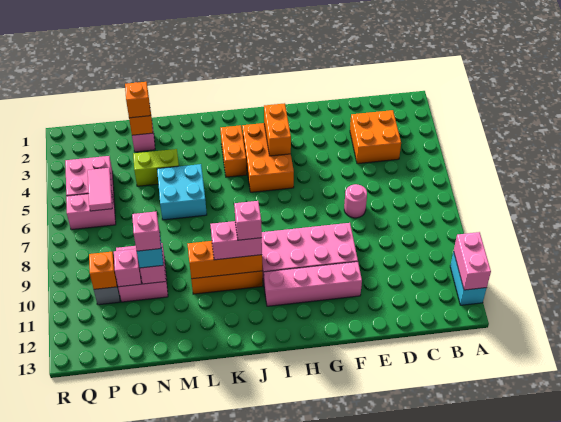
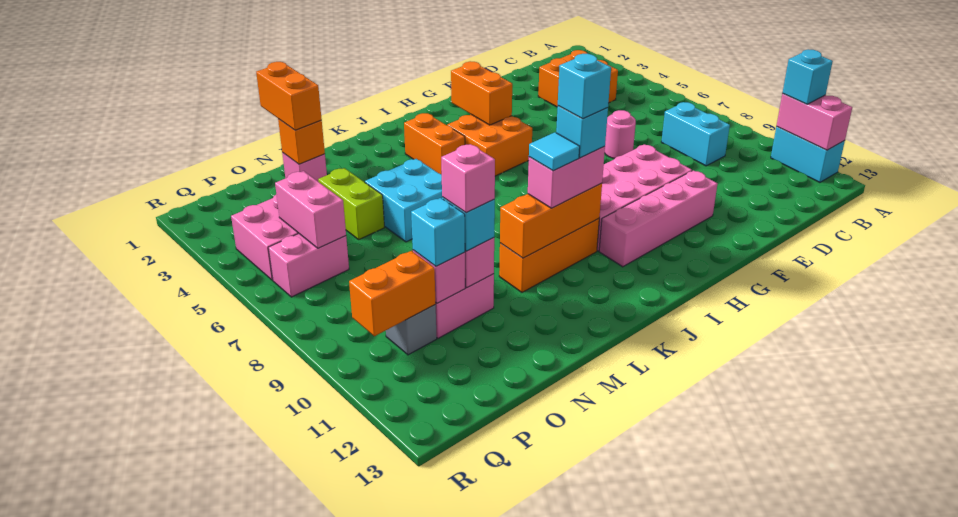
none -> cyan brick A11 level 3
none -> cyan brick C8:C9 level 1
orange brick H3:I5 level 1 -> orange brick H4:I5 level 1
pink brick J10 level 4 -> cyan brick J10 level 4
none -> cyan brick J10 level 5
none -> cyan tile K10 level 4
lime brick M4:N4 level 1 -> lime brick N4:N5 level 1
orange brick N2 level 3 -> orange brick N1:N2 level 3
none -> cyan brick O10 level 3
pink tile P5:P6 level 2 -> pink brick P5:P6 level 2
orange brick P10 level 2 -> orange brick P10:Q10 level 2

